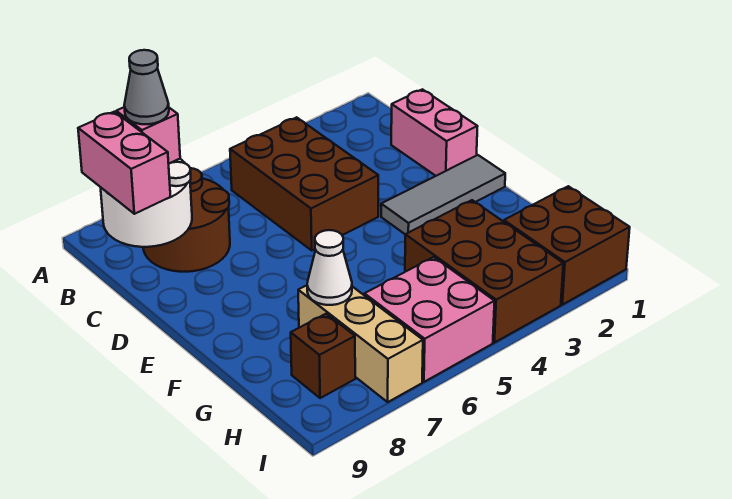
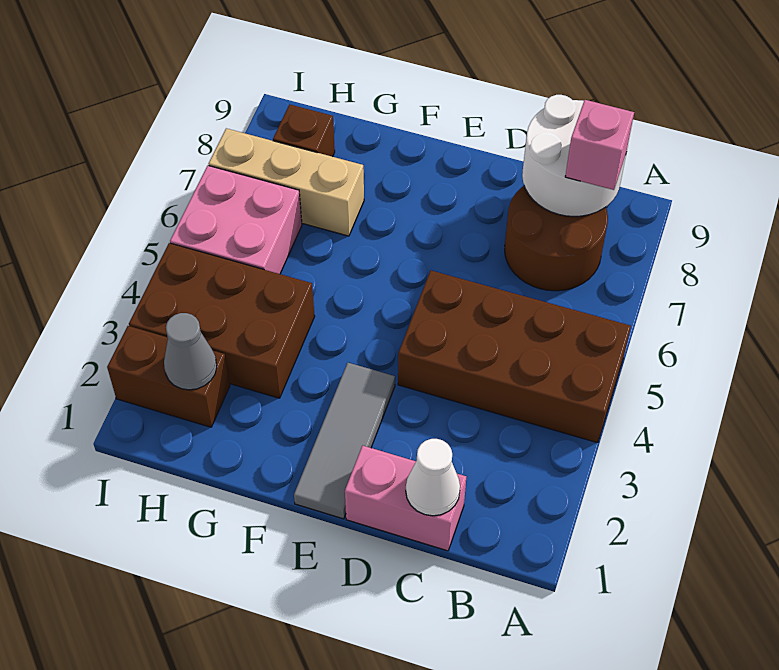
brown brick B4:D5 level 1 -> brown brick A4:D5 level 1
grey cone B8 level 4 -> grey cone H2 level 2
pink brick B9:C9 level 3 -> none
white cone G7 level 2 -> white cone C1 level 2
brown brick H1:I2 level 1 -> brown brick H2:I2 level 1

